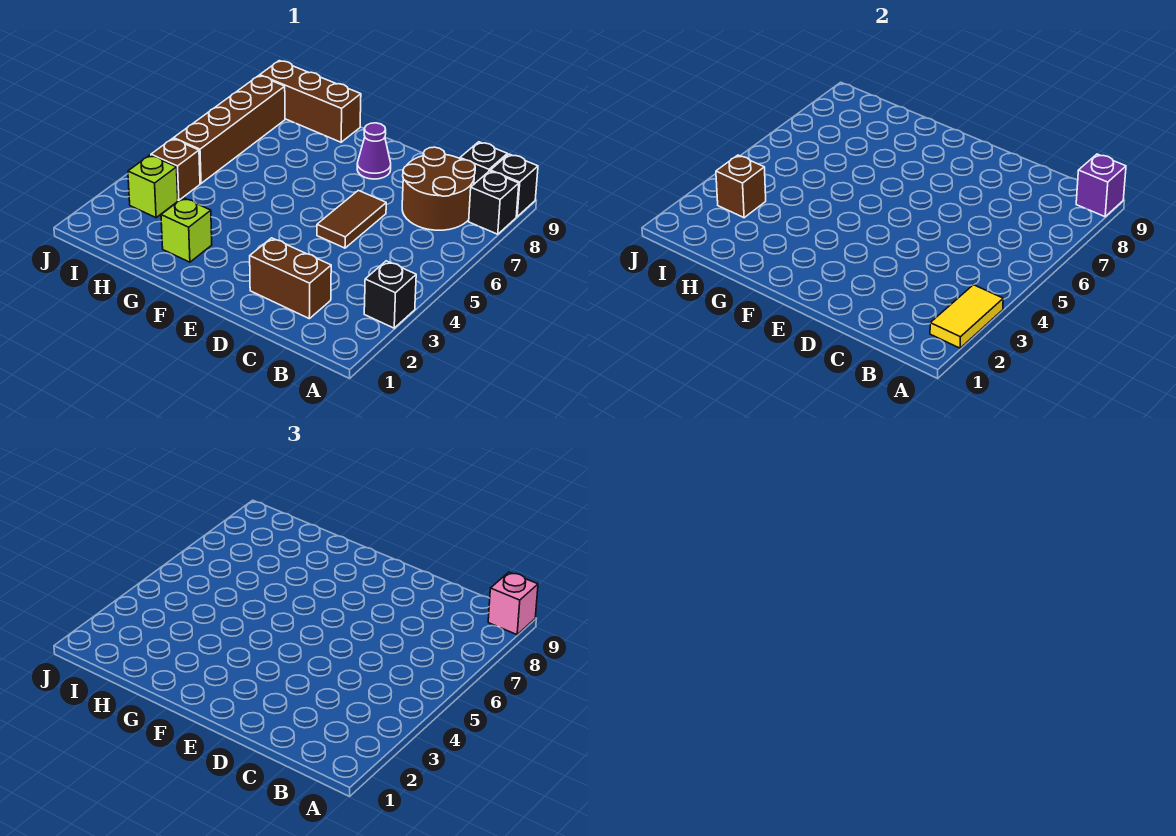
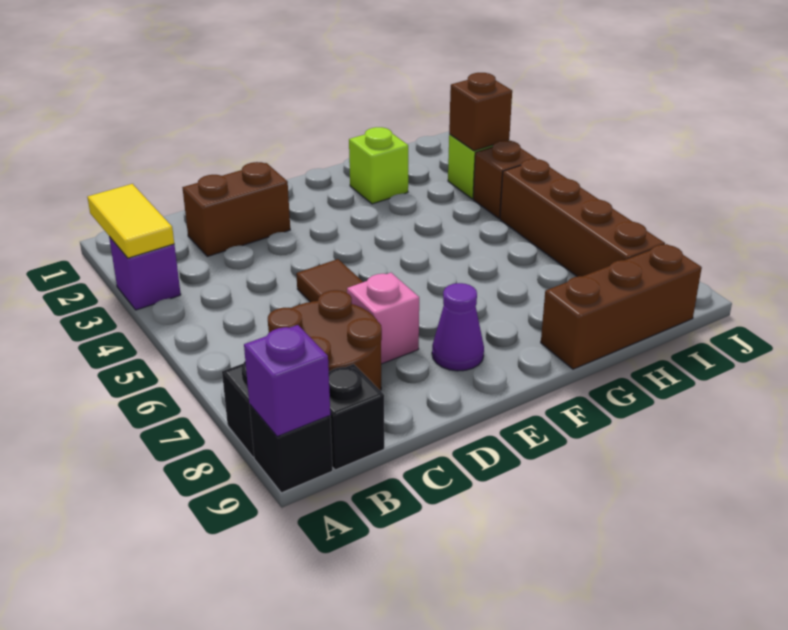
black brick A3 level 1 -> purple brick A3 level 1
pink brick A9 level 3 -> pink brick D7 level 1

